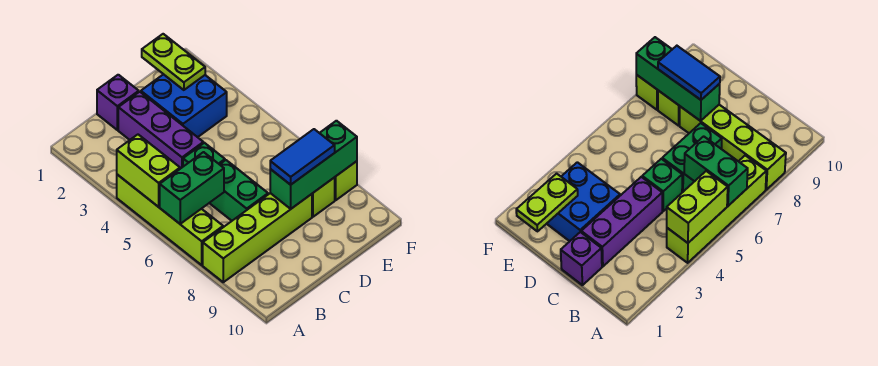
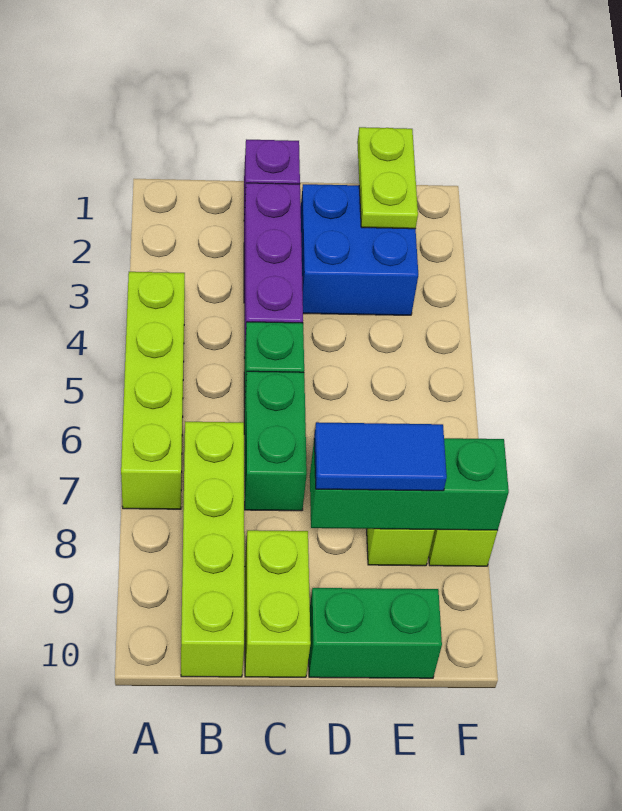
lime brick A4:A5 level 2 -> lime brick C9:C10 level 1
green brick A6:B6 level 2 -> green brick D10:E10 level 1
lime brick A8:D8 level 1 -> lime brick B7:B10 level 1

